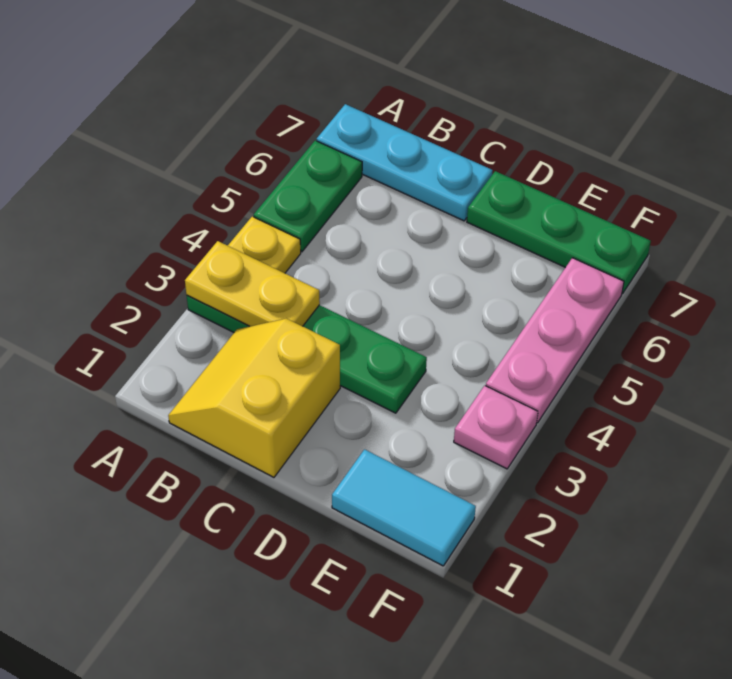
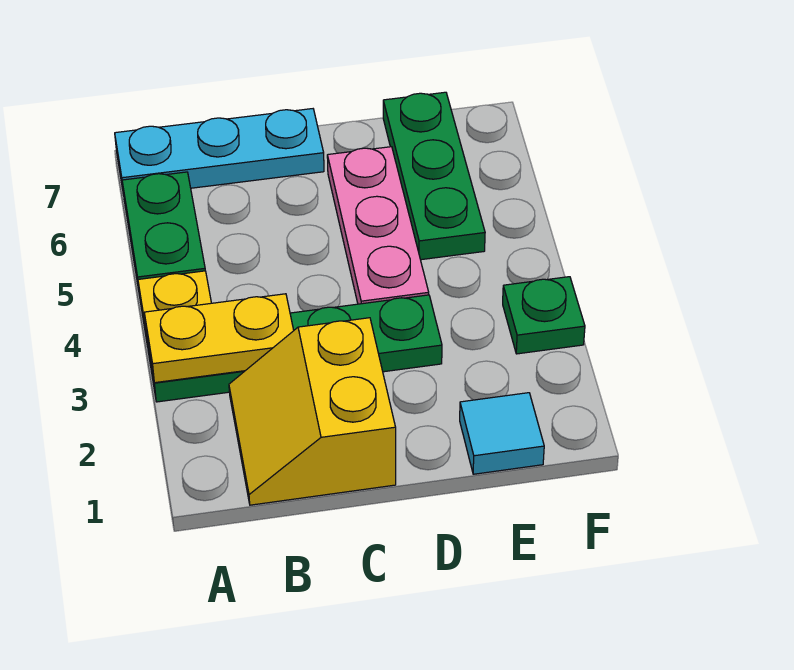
green plate D7:F7 level 1 -> green plate E5:E7 level 1
cyan tile E1:F1 level 1 -> cyan tile E1 level 1
pink plate F3 level 1 -> green plate F3 level 1
pink plate F4:F6 level 1 -> pink plate D4:D6 level 1

